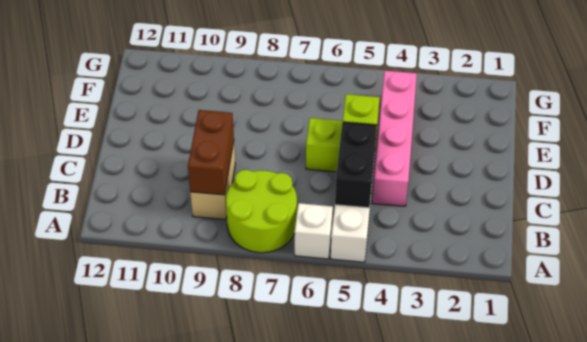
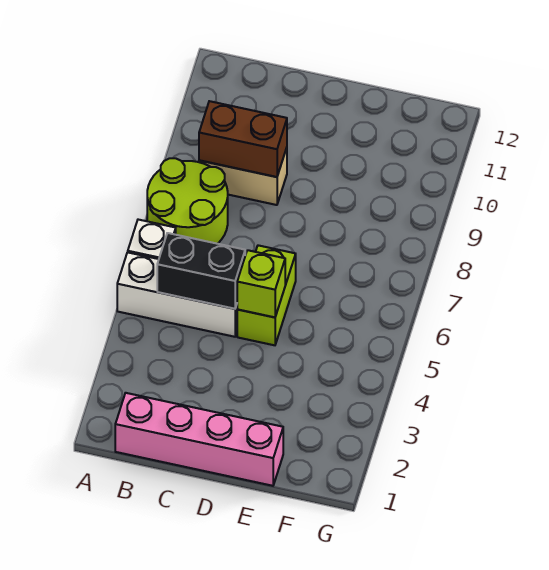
pink brick C4:F4 level 1 -> pink brick B1:E1 level 1

